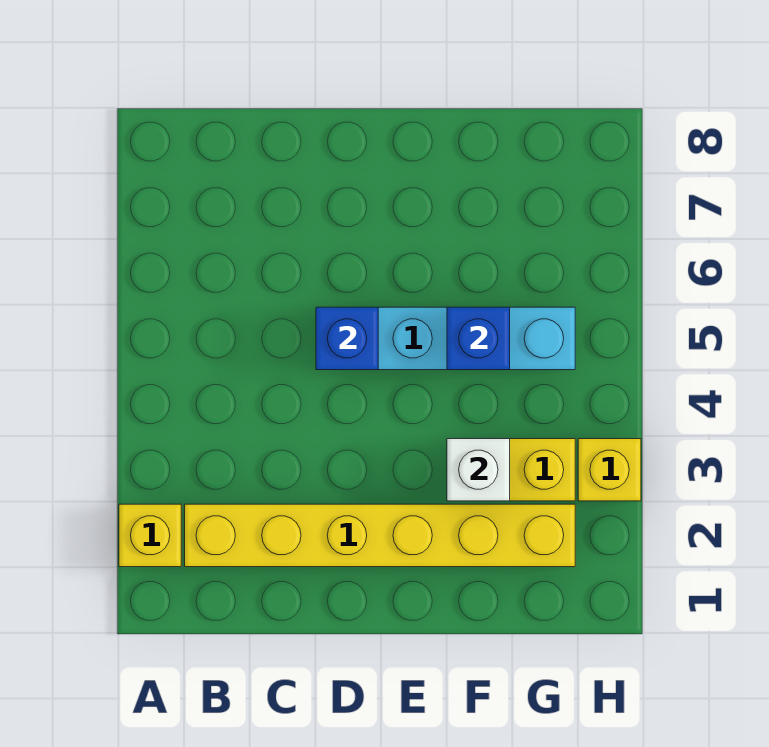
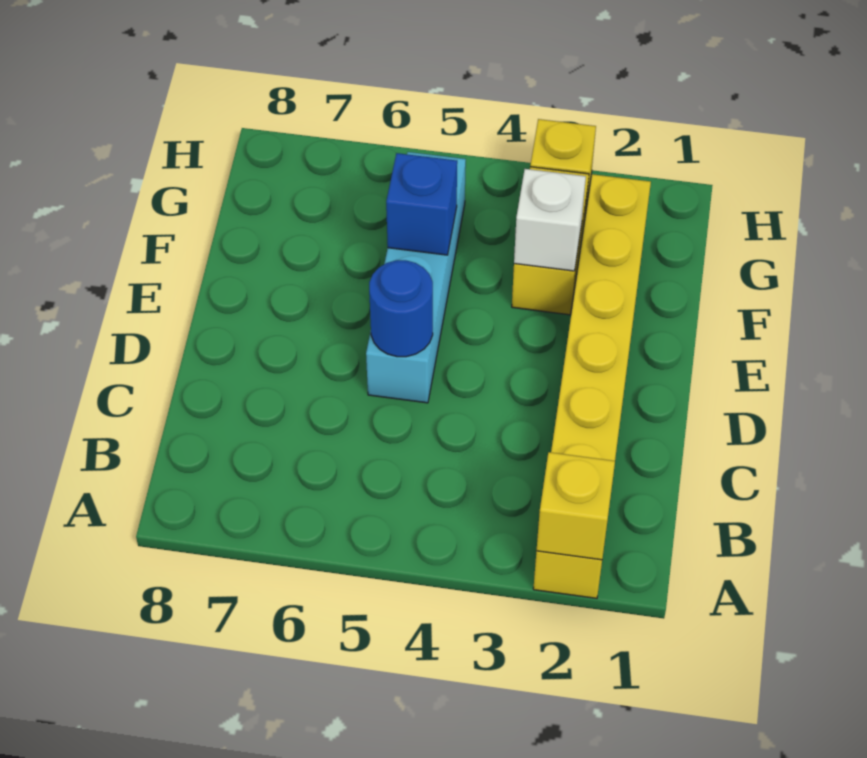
none -> yellow brick A2 level 2
blue brick D5 level 2 -> blue round brick D5 level 2

